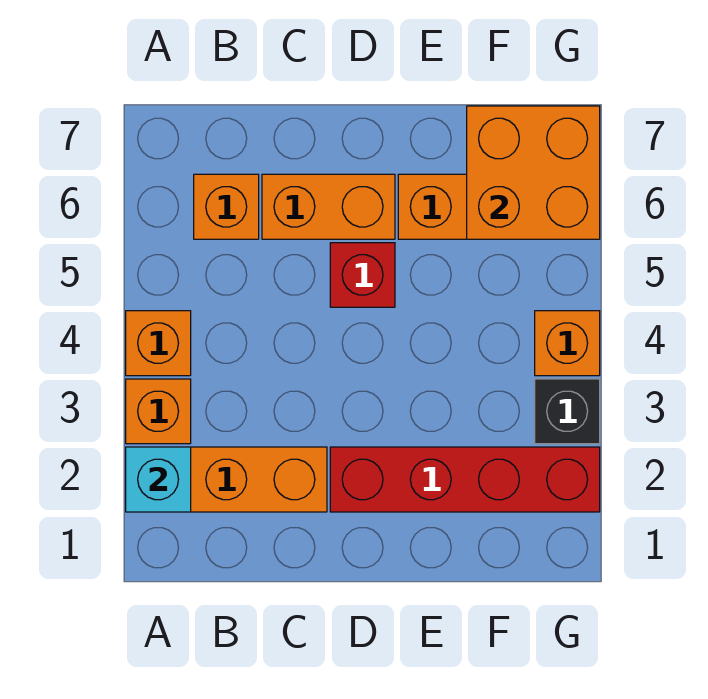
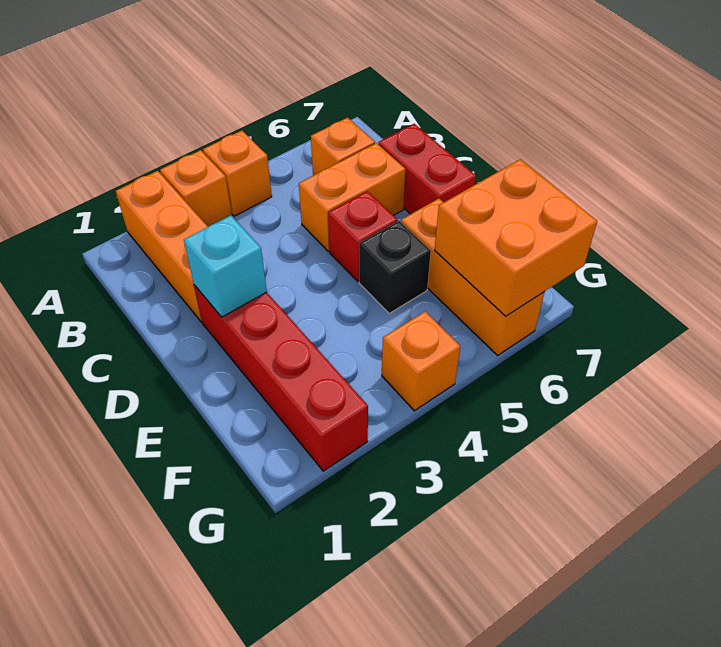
cyan brick A2 level 2 -> cyan brick D2 level 2
orange brick C6:D6 level 1 -> orange brick C5:C6 level 1
none -> red brick C7:D7 level 1
black brick G3 level 1 -> black brick E5 level 1

